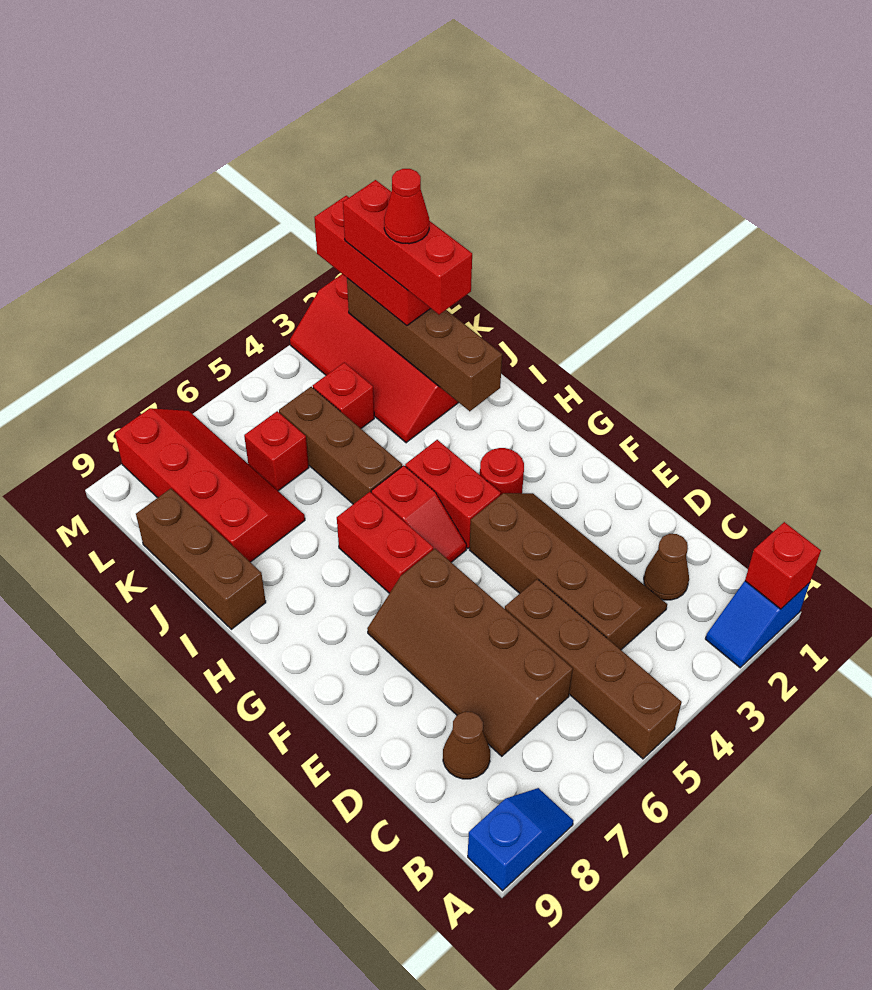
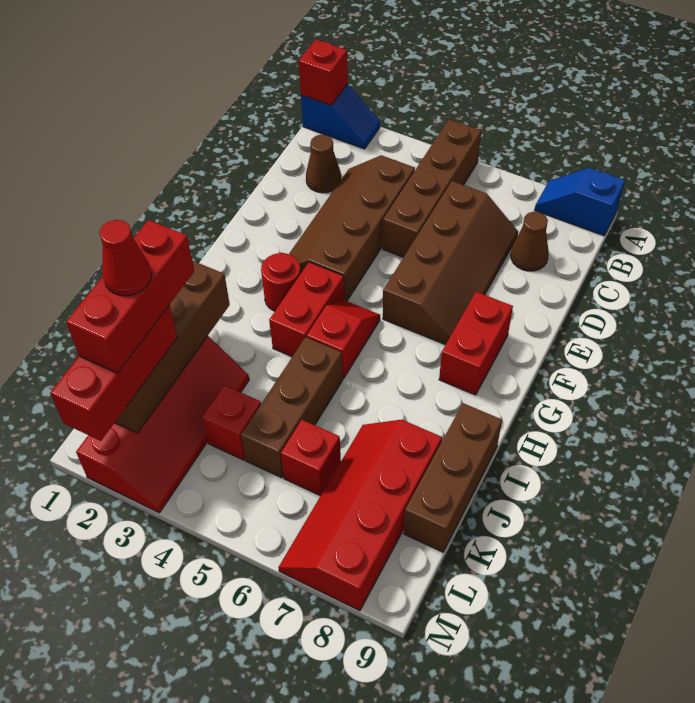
red brick G6:H6 level 1 -> red brick F8:G8 level 1

